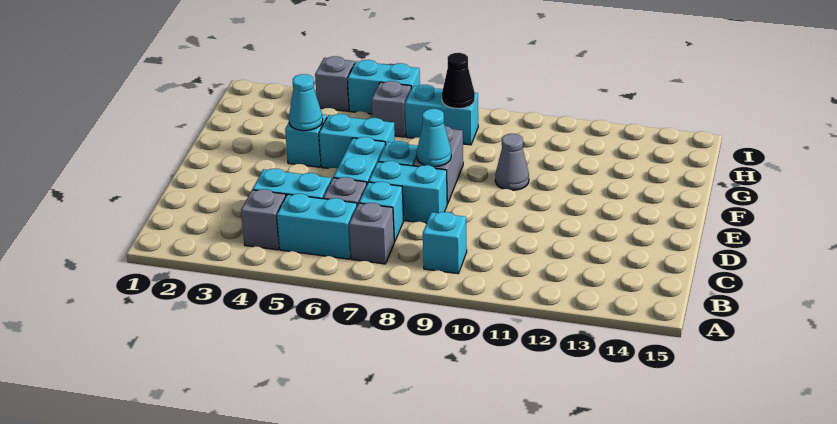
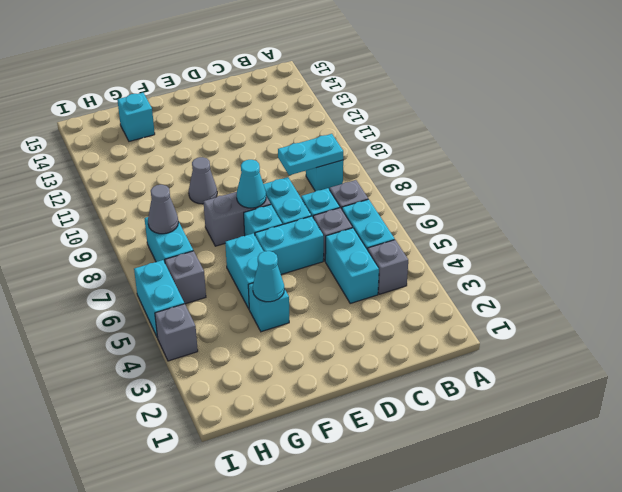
none -> cyan plate B9:C9 level 2
none -> cyan brick G14 level 1
black cone H8 level 2 -> grey cone H8 level 2

